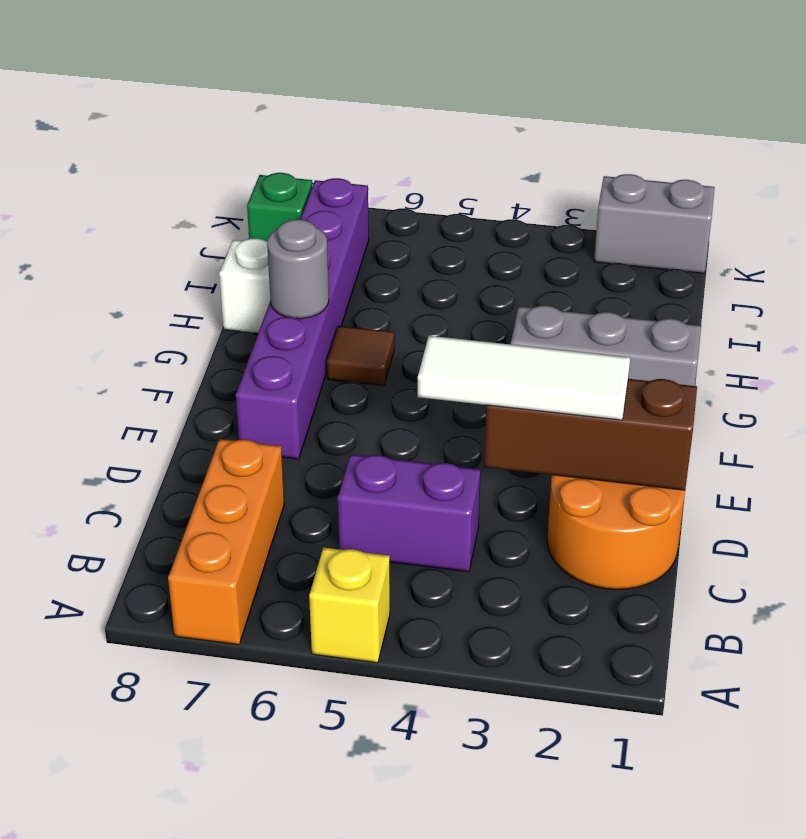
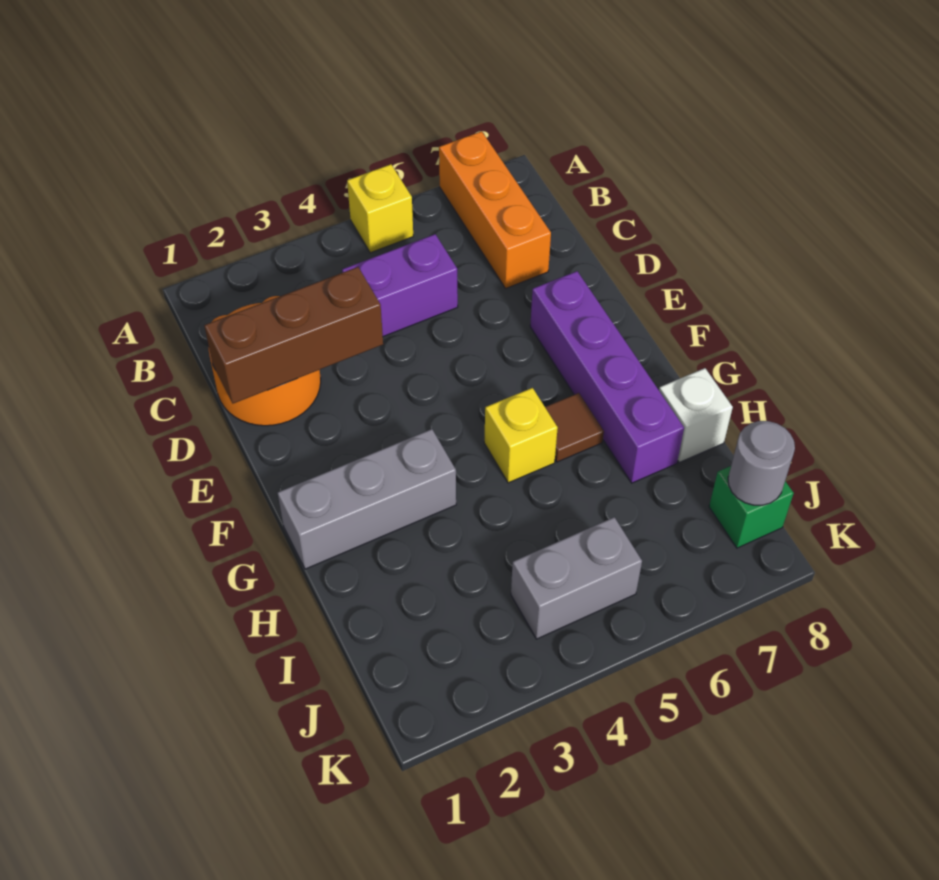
white tile D2:D4 level 3 -> none
purple brick E7:J7 level 1 -> purple brick E7:H7 level 1
none -> yellow brick G5 level 1
grey round brick G7 level 2 -> grey round brick J8 level 2
grey brick K1:K2 level 1 -> grey brick J4:J5 level 1

